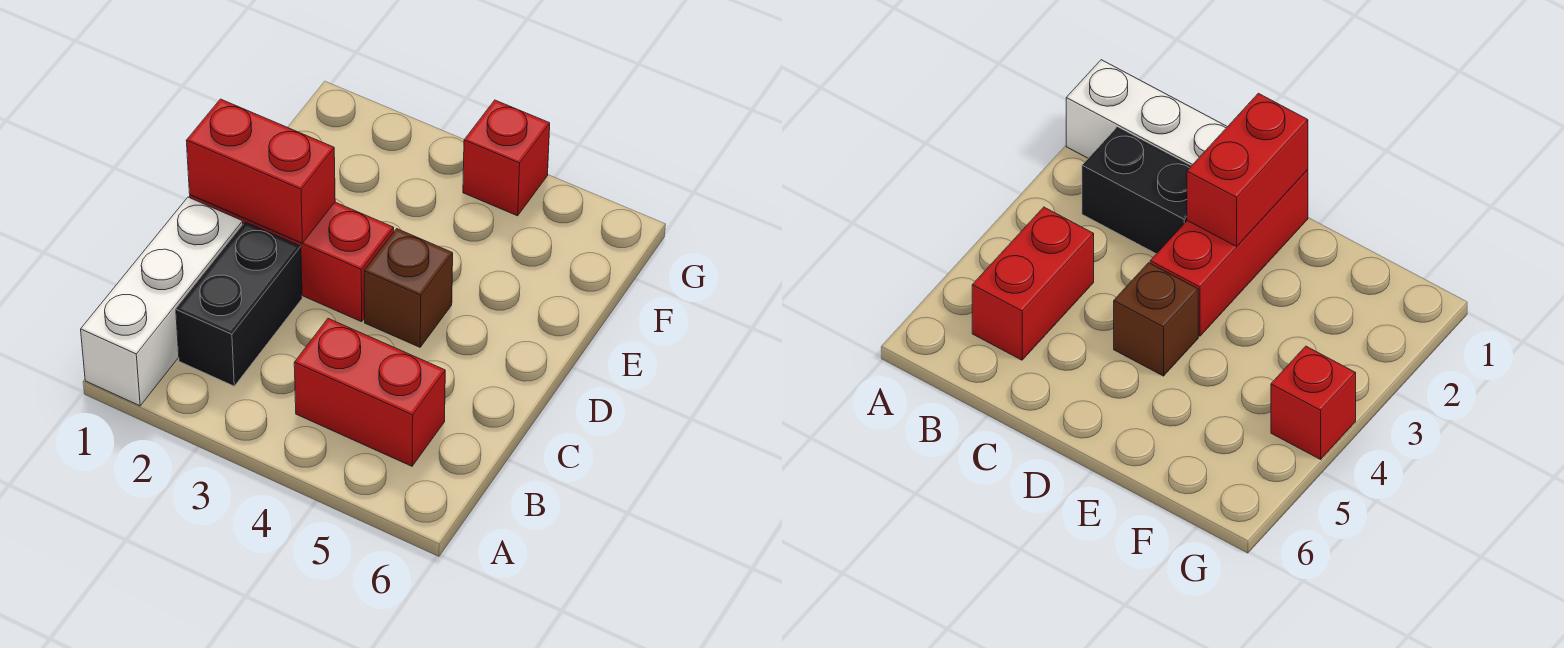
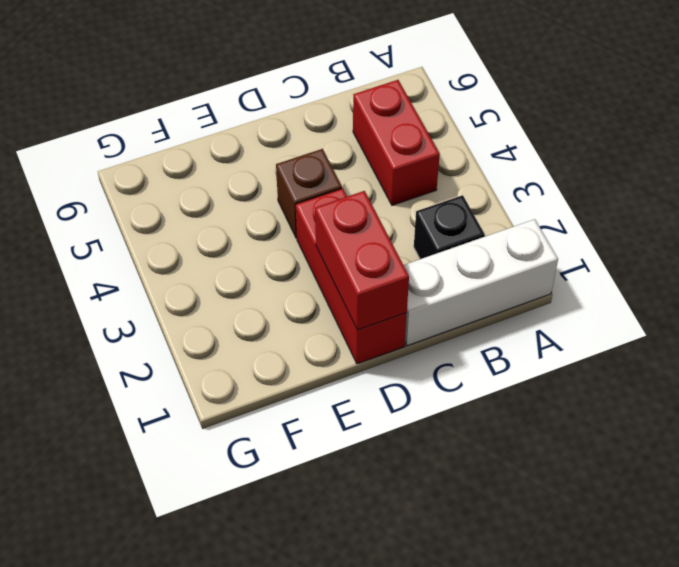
black brick B2:C2 level 1 -> black brick B2 level 1
red brick G4 level 1 -> none

